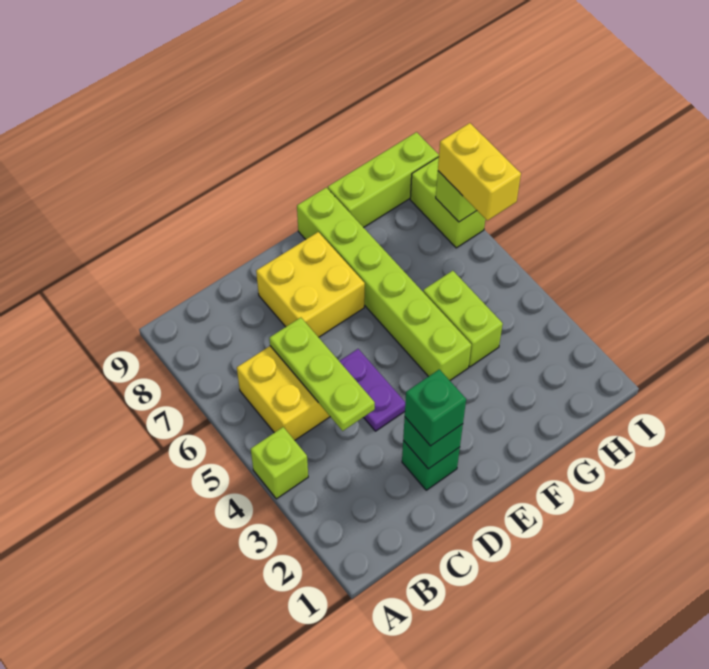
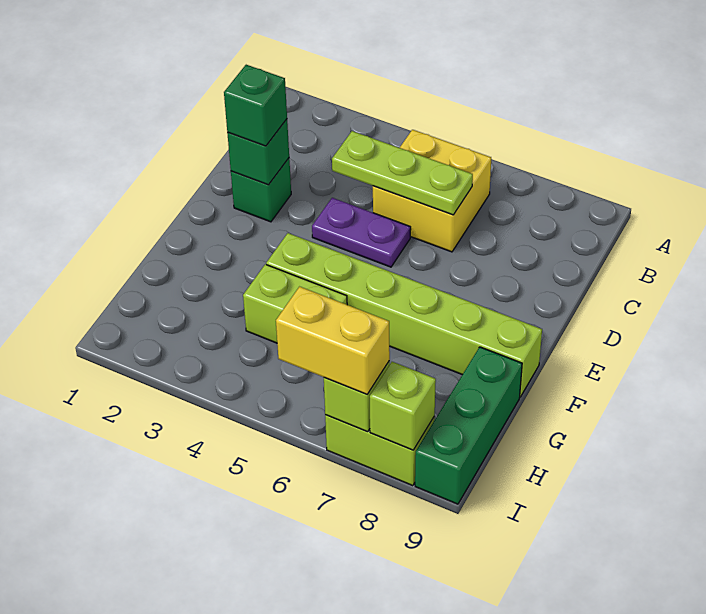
lime brick A4 level 1 -> lime brick I8 level 2
yellow brick D7:E8 level 1 -> none
lime brick G9:I9 level 1 -> green brick G9:I9 level 1

